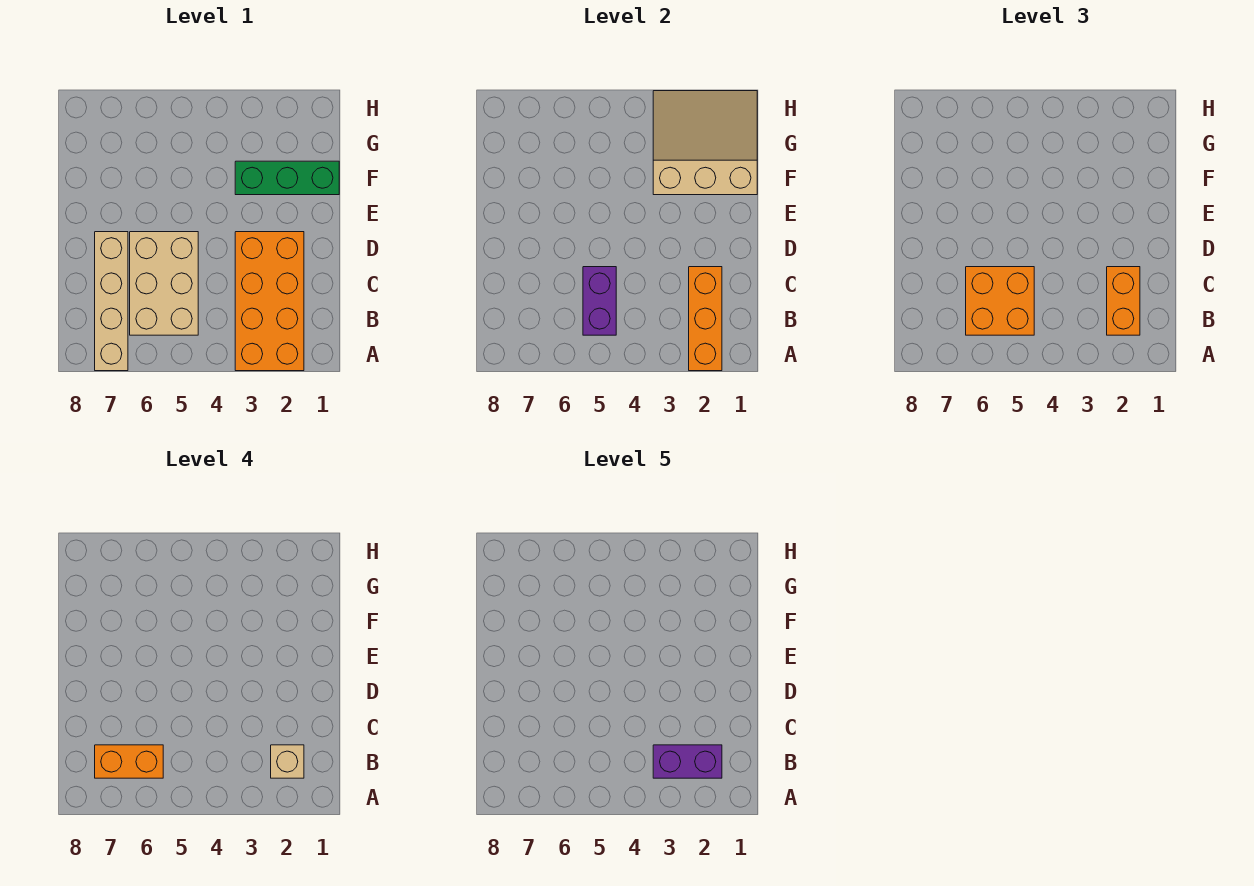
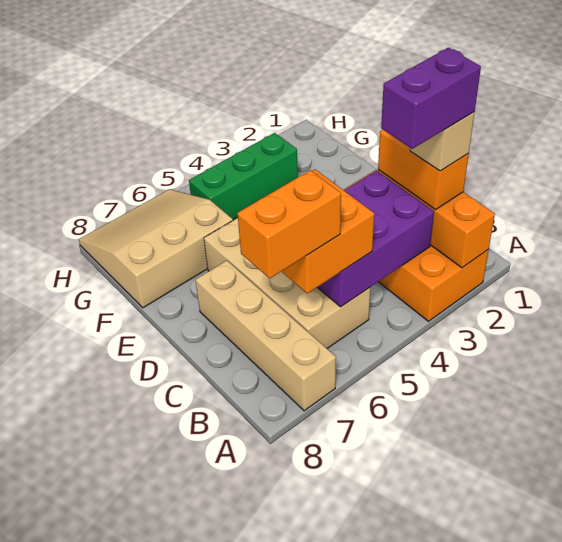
tan brick B5:D6 level 1 -> tan brick B5:E6 level 1
purple brick B5:C5 level 2 -> purple brick B3:C5 level 2
green brick F1:F3 level 1 -> green brick G3:G5 level 1
tan slope F1:H3 level 2 top F -> tan slope F6:H8 level 1 top F

